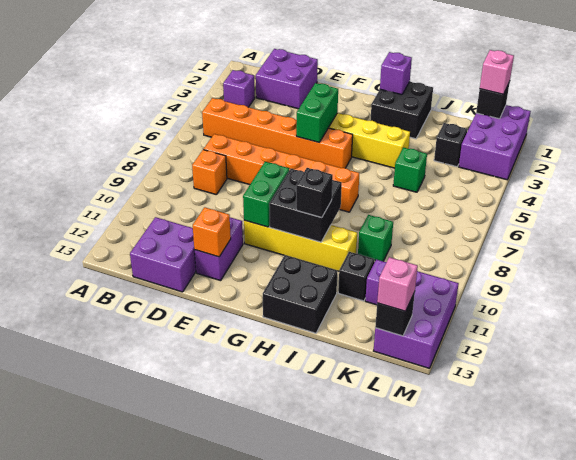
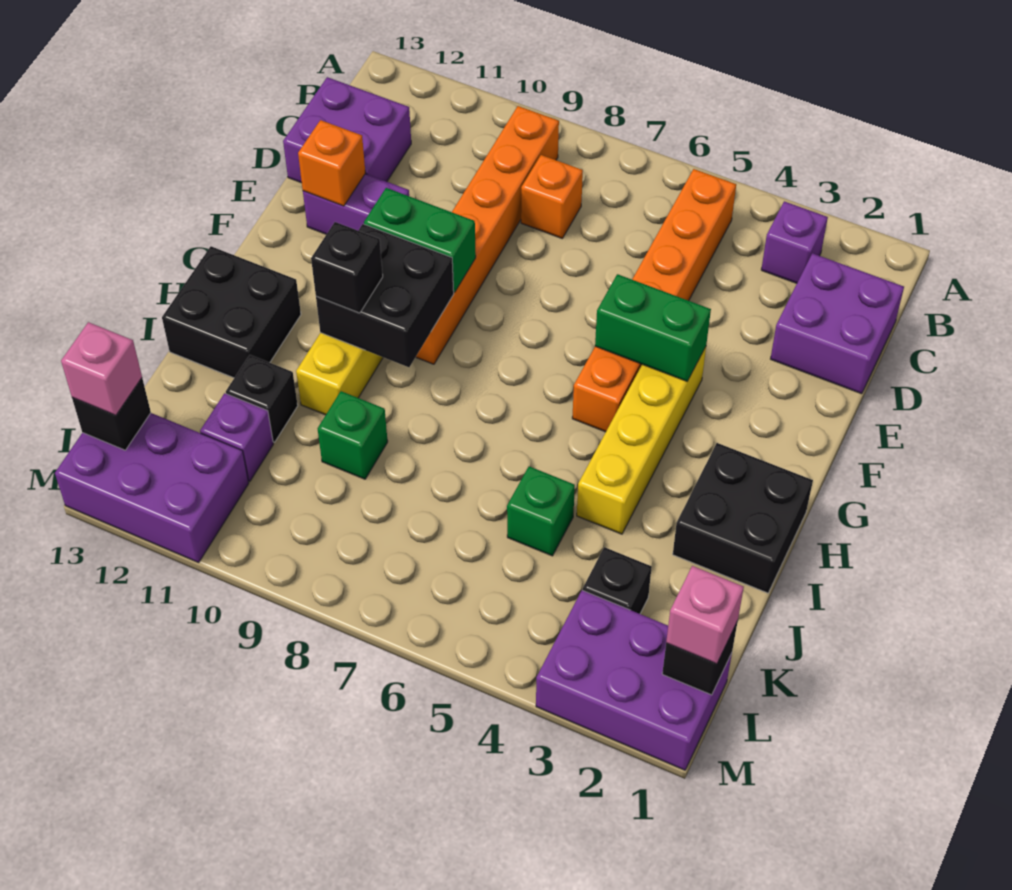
orange brick C7:H7 level 1 -> orange brick B9:G9 level 1
purple brick H1 level 2 -> none

